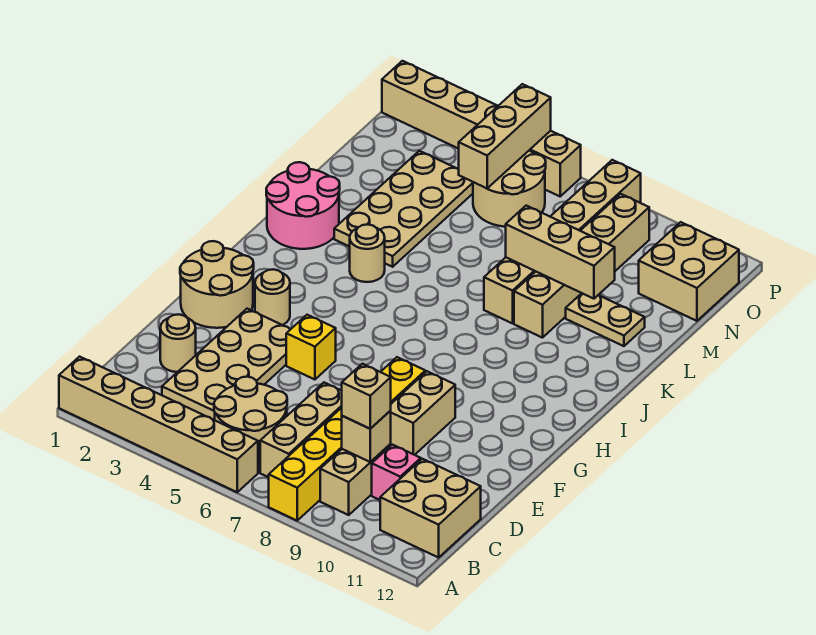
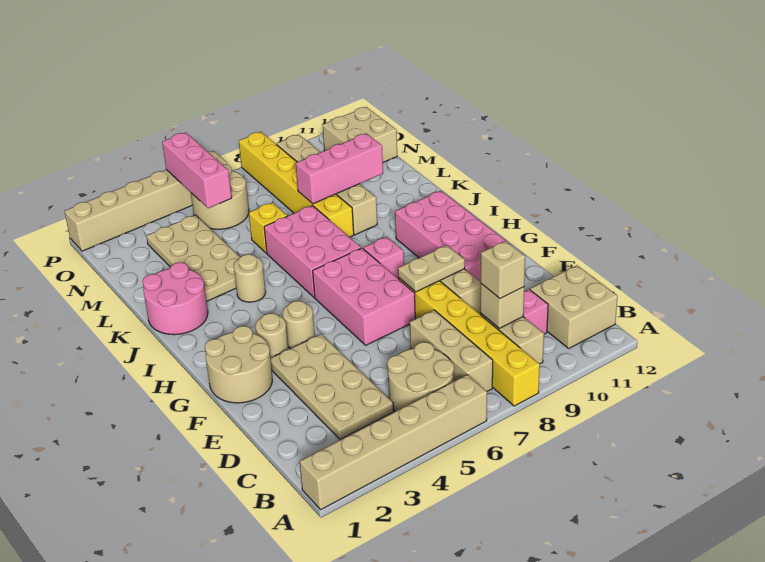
tan round brick D2 level 1 -> tan round brick G4 level 1
yellow brick F5 level 1 -> yellow brick L6 level 1
none -> pink brick F6:H7 level 1
none -> pink brick F10:I11 level 1
none -> pink brick H8 level 1
none -> pink brick I6:K7 level 1
tan brick K8:P8 level 1 -> yellow brick K8:P8 level 1
tan brick L8:L10 level 2 -> pink brick L8:L10 level 2
tan plate L10:L11 level 1 -> tan plate F8:F9 level 2
tan brick N5:P5 level 2 -> pink brick N5:P5 level 2

